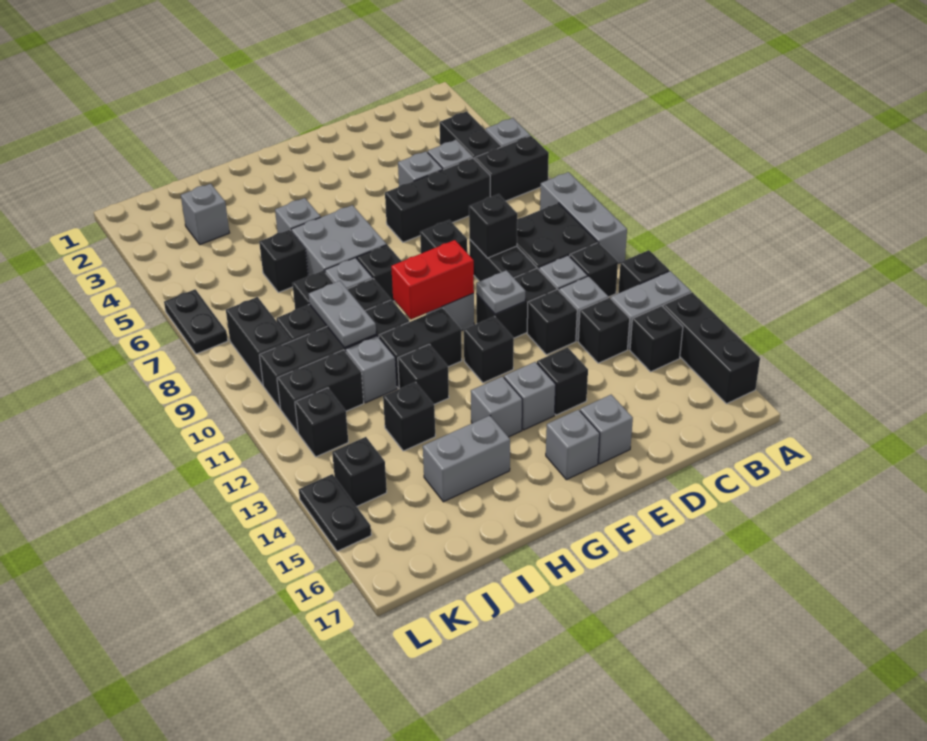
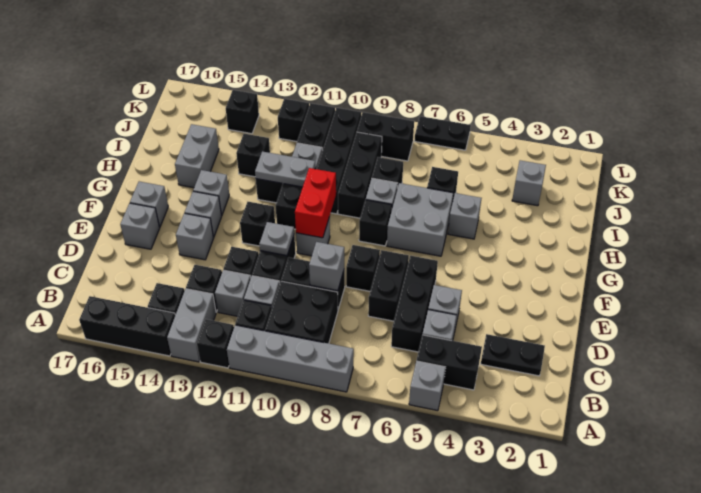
black brick A6:B6 level 1 -> black brick D7:E7 level 1
grey brick A8:A10 level 1 -> grey brick A8:A11 level 1
black brick D9 level 2 -> grey brick D9 level 2
black brick E14 level 1 -> grey brick E14 level 1
grey plate I9:I10 level 2 -> grey plate H11:H12 level 2
black plate L14:L15 level 1 -> black plate C2:C3 level 1

